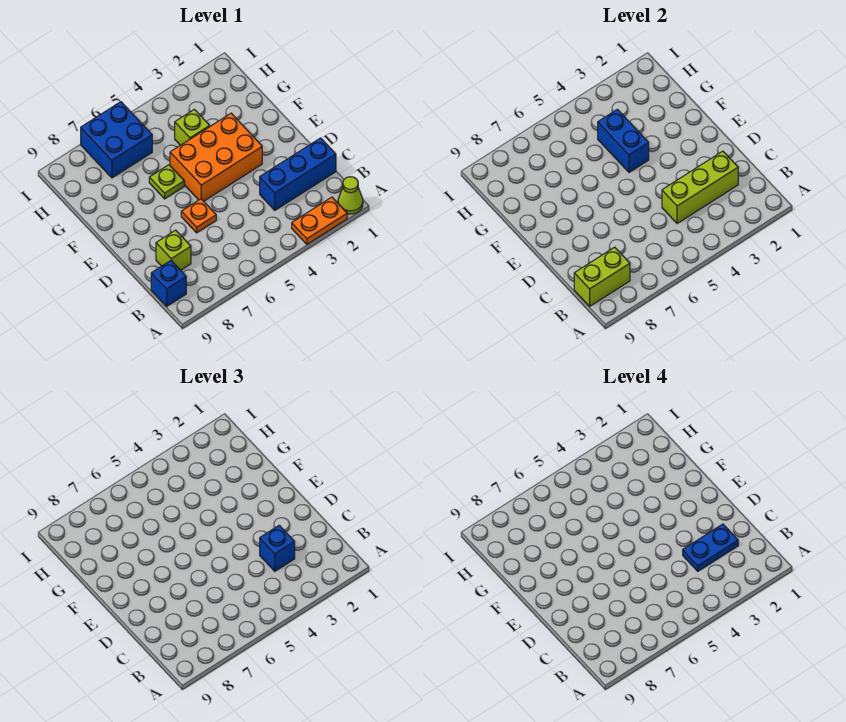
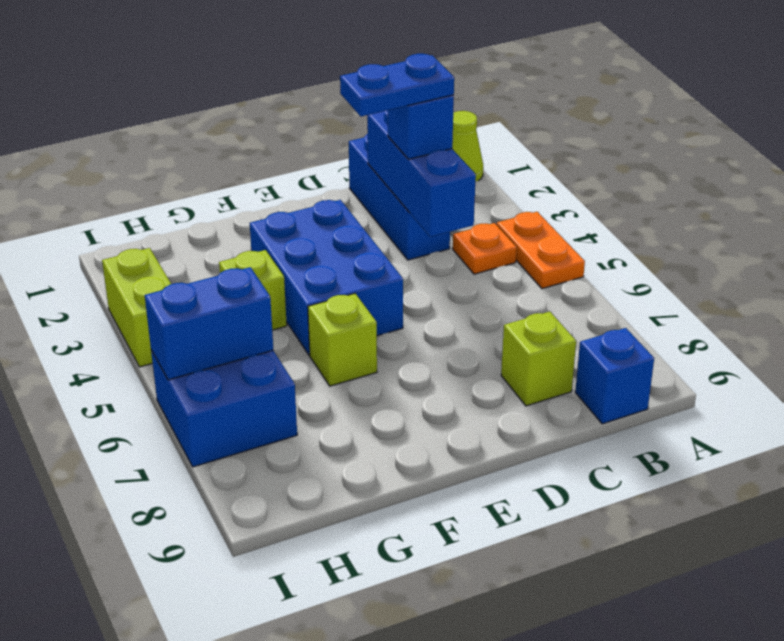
orange plate A2:A3 level 1 -> orange plate A4:A5 level 1
lime brick B8:B9 level 2 -> lime brick I3:I4 level 1
lime brick C2:C4 level 2 -> blue brick C2:C4 level 2
blue plate C2:C3 level 4 -> blue plate C3:D3 level 4
orange plate D6 level 1 -> orange plate B4 level 1
orange brick E3:F5 level 1 -> blue brick E3:F5 level 1
blue brick F4:G4 level 2 -> blue brick H6:I6 level 2
lime plate F6 level 1 -> lime brick F6 level 1

